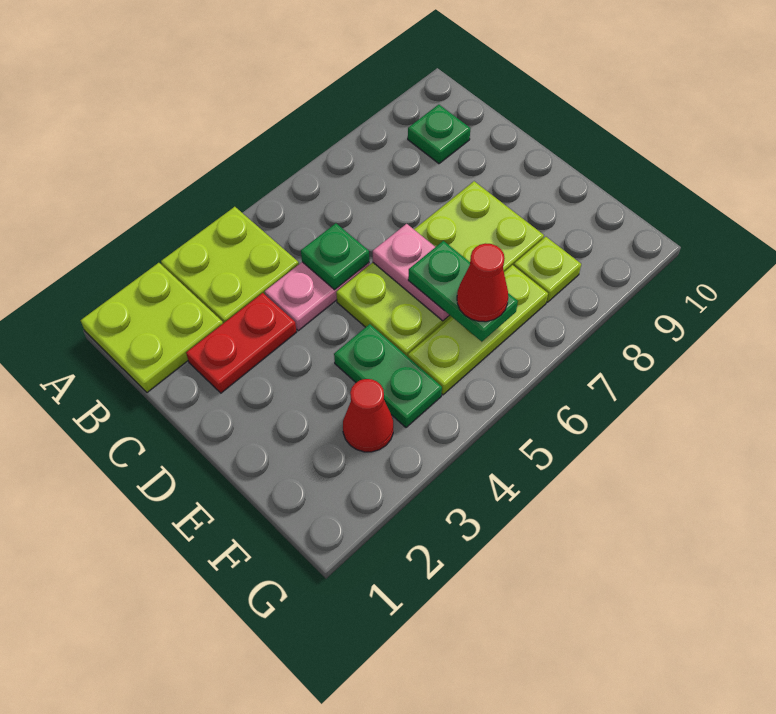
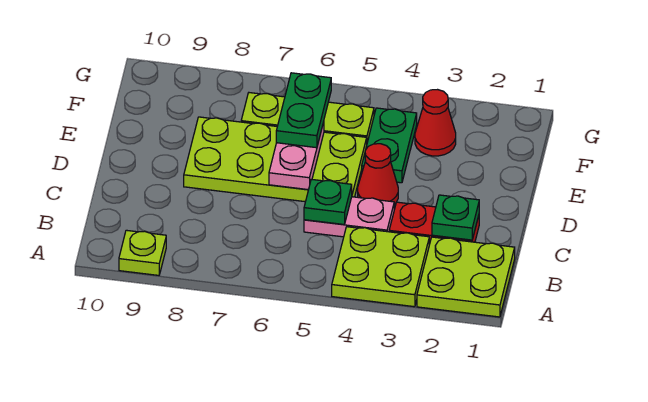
green plate B9 level 1 -> green plate C2 level 2
red cone F6 level 4 -> red cone D4 level 1
lime plate F8 level 1 -> lime plate A9 level 1

